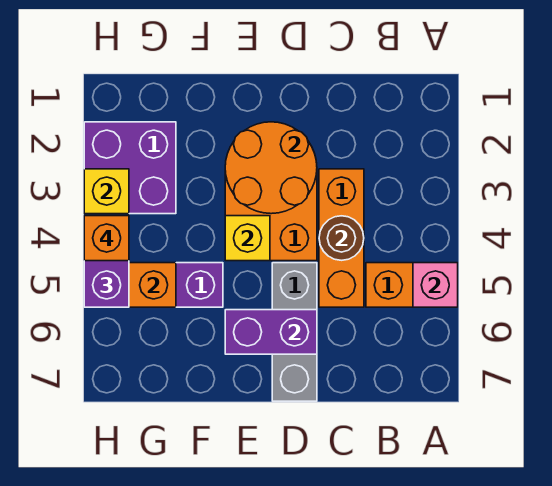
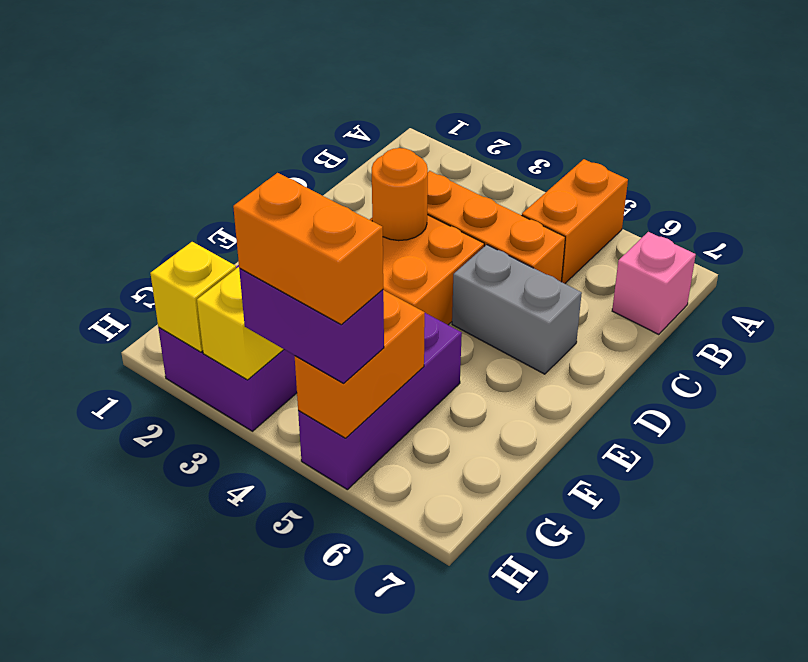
pink brick A5 level 2 -> pink brick B7 level 1
brown round brick C4 level 2 -> none
orange round brick D2:E3 level 2 -> orange round brick D3 level 2
grey brick D5:D7 level 1 -> grey brick D5:D6 level 1
purple brick D6:E6 level 2 -> none
yellow brick E4 level 2 -> yellow brick H2 level 2
orange brick H4 level 4 -> orange brick H4:H5 level 4

